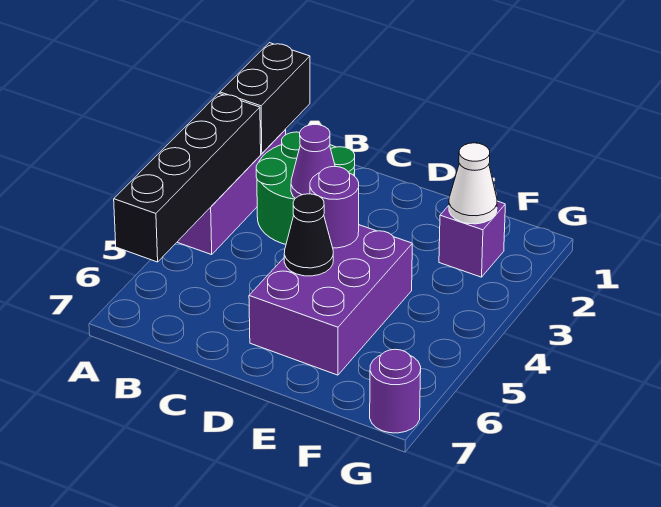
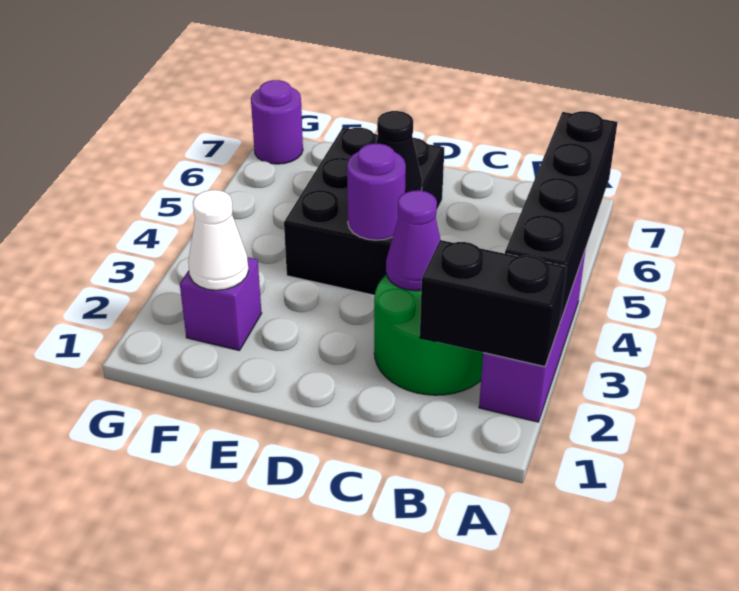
black brick A1:A2 level 2 -> black brick A2:B2 level 2
purple brick D4:E6 level 1 -> black brick D4:E6 level 1

